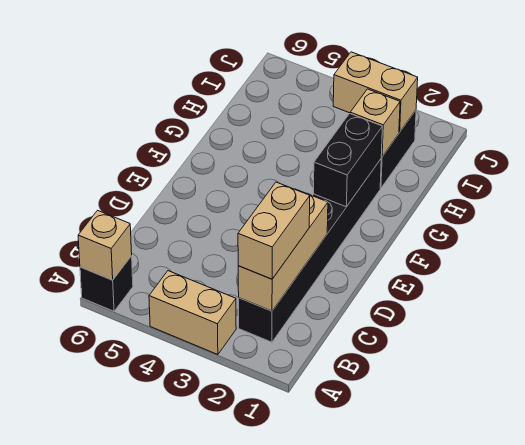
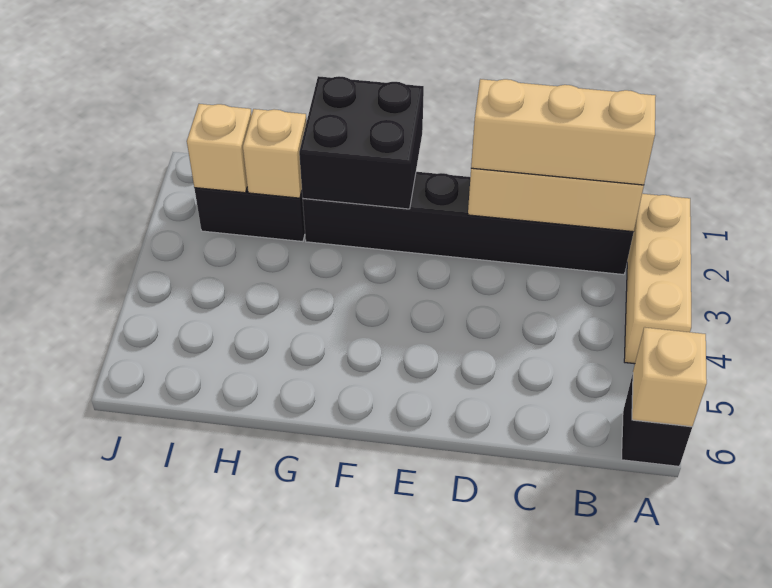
tan brick A3:A4 level 1 -> tan brick A2:A4 level 1
tan brick B2:C2 level 3 -> tan brick B2:D2 level 3
black brick F2:G2 level 2 -> black brick F1:G2 level 2
tan brick I2:I3 level 2 -> tan brick I2 level 2

